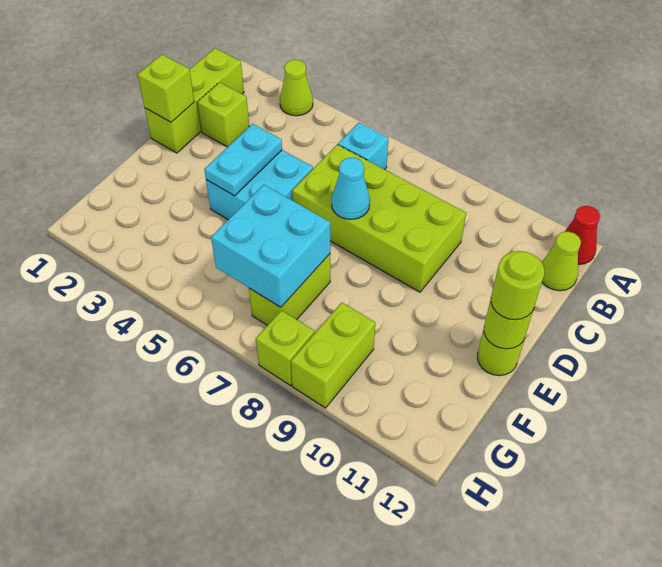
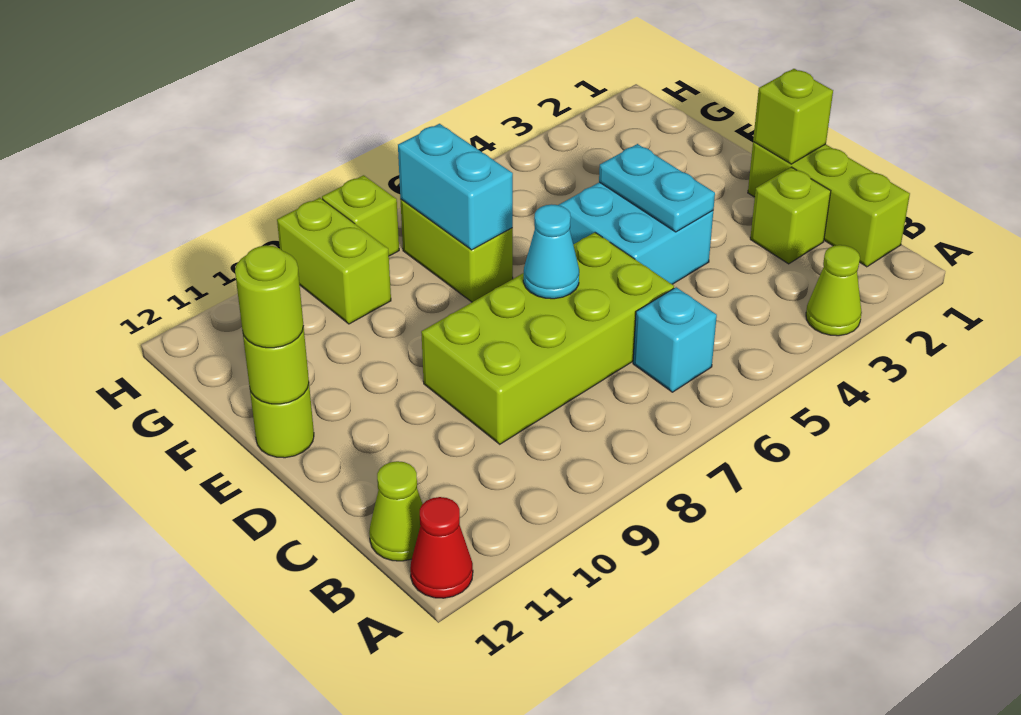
cyan brick F6:G7 level 2 -> cyan brick F7:G7 level 2

